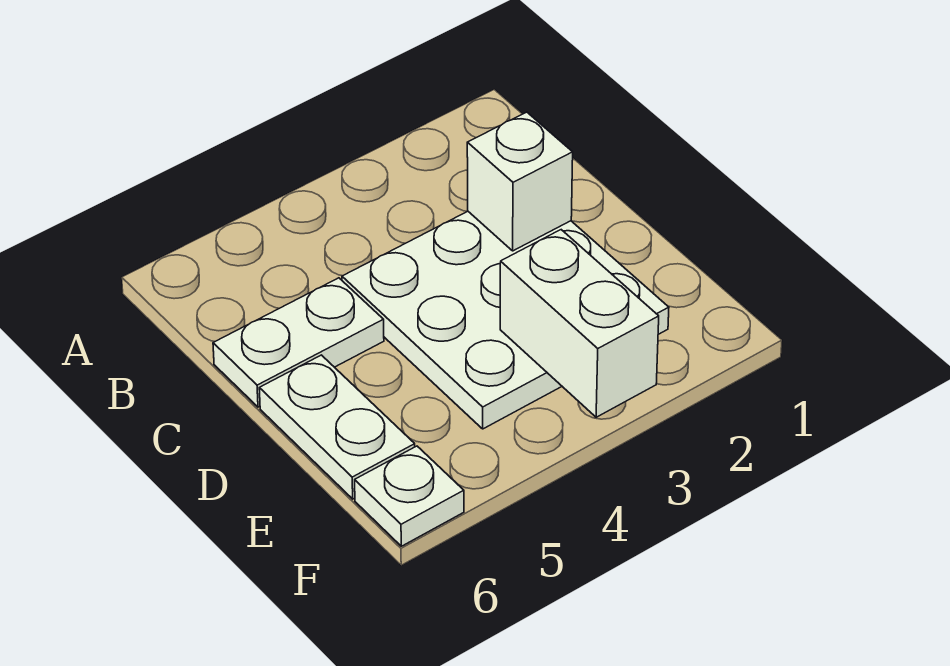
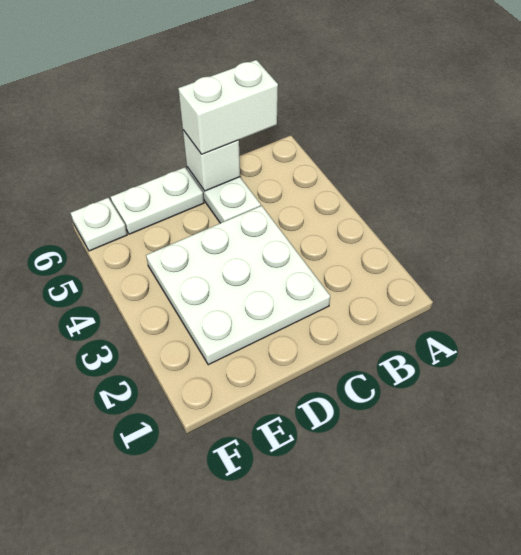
white brick C2 level 2 -> white brick C6 level 2
white brick E3:F3 level 2 -> white brick B6:C6 level 3

